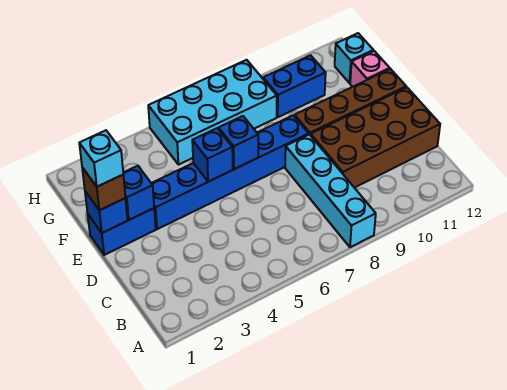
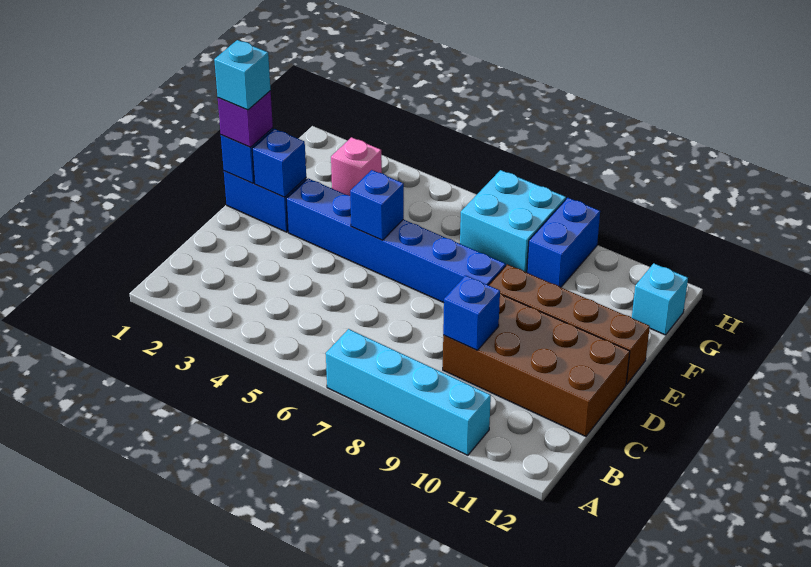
cyan brick A8:D8 level 1 -> cyan brick A7:A10 level 1
brown brick E1 level 3 -> purple brick E1 level 3
blue brick E6 level 2 -> blue brick C9 level 2
pink brick F12 level 1 -> pink brick G3 level 1
cyan brick G5:H8 level 1 -> cyan brick G7:H8 level 1
blue brick G9:G10 level 1 -> blue brick G9:H9 level 1

